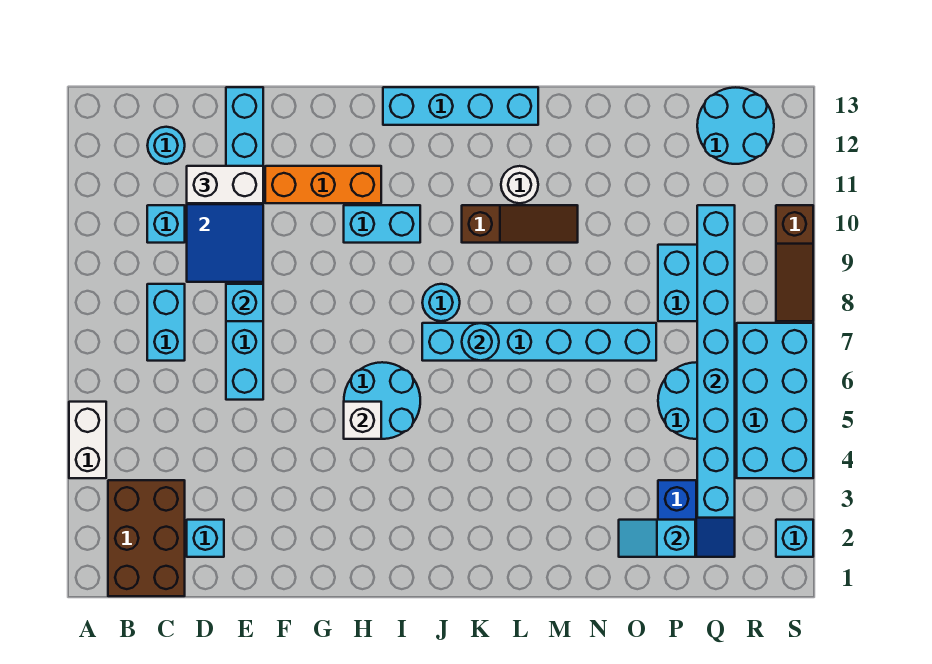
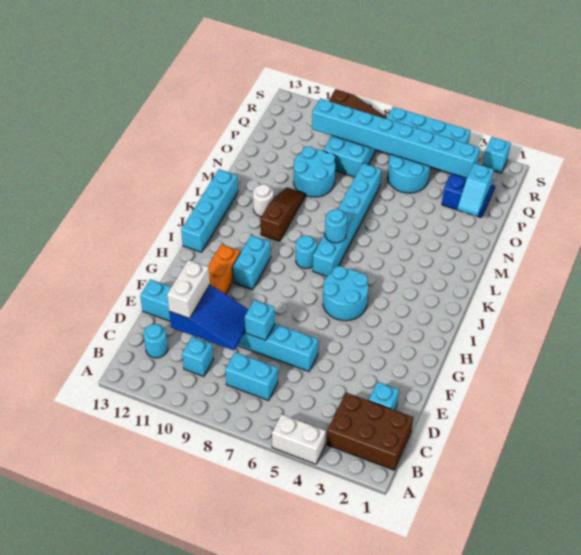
white brick H5 level 2 -> none
cyan round brick Q12:R13 level 1 -> cyan round brick N9:O10 level 1

